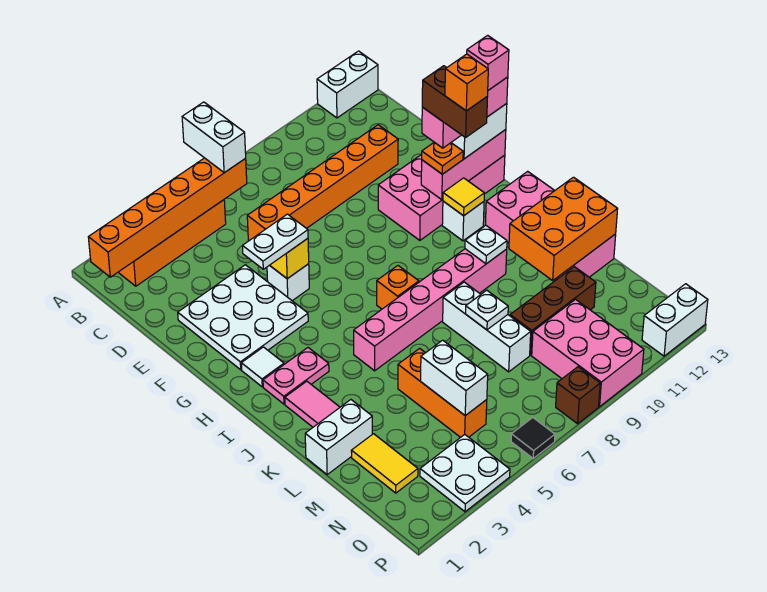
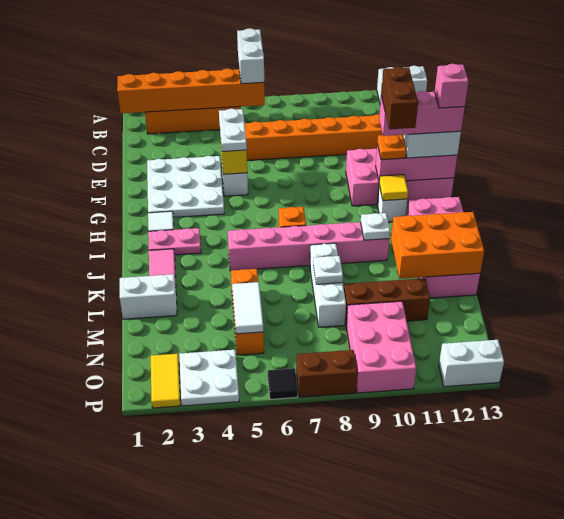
white plate F4:F5 level 3 -> white plate E5:F5 level 3
orange brick H11 level 6 -> none
yellow tile M2:N2 level 1 -> yellow tile O2:P2 level 1
white brick M5:N5 level 2 -> white tile M5:N5 level 2
brown brick P8 level 1 -> brown brick P7:P8 level 1

